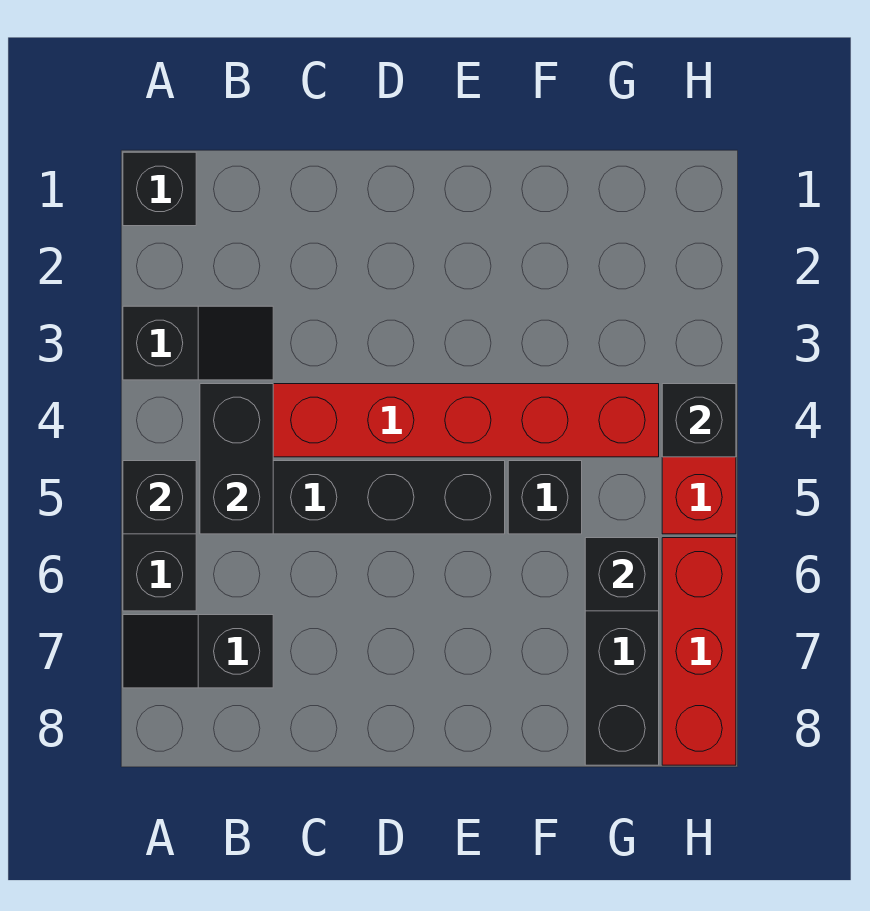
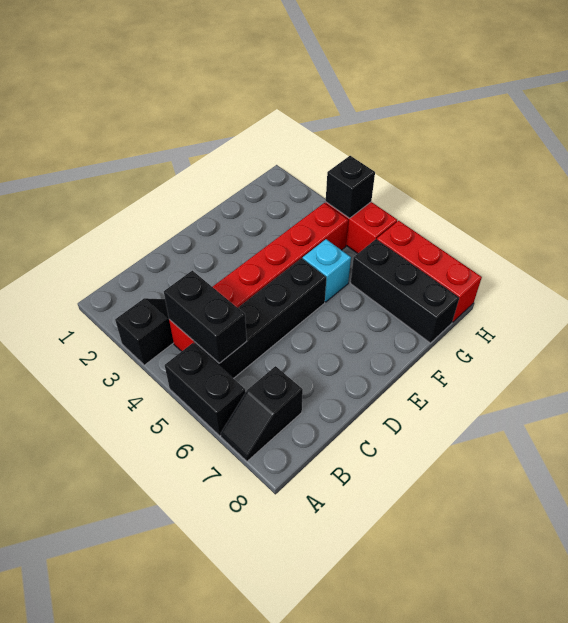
black brick A1 level 1 -> none
black brick A5 level 2 -> none
black brick F5 level 1 -> cyan brick F5 level 1
black brick G6 level 2 -> none

